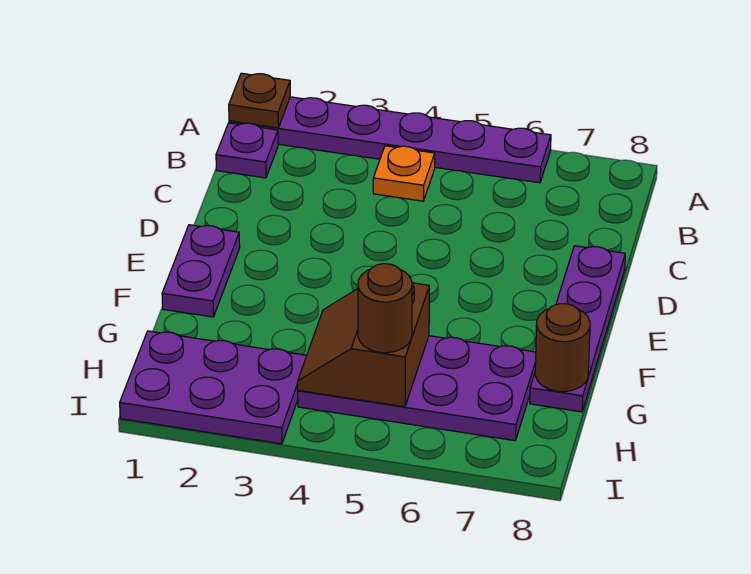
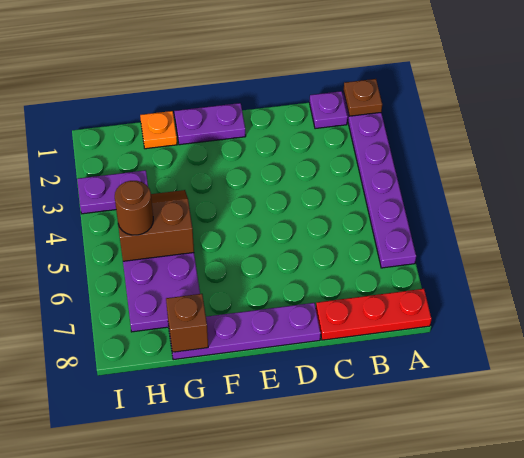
none -> red plate A8:C8 level 1
orange plate B4 level 1 -> orange plate G1 level 1
brown round brick G8 level 2 -> brown brick G8 level 2
purple plate H1:I3 level 1 -> purple plate H3:I3 level 1

